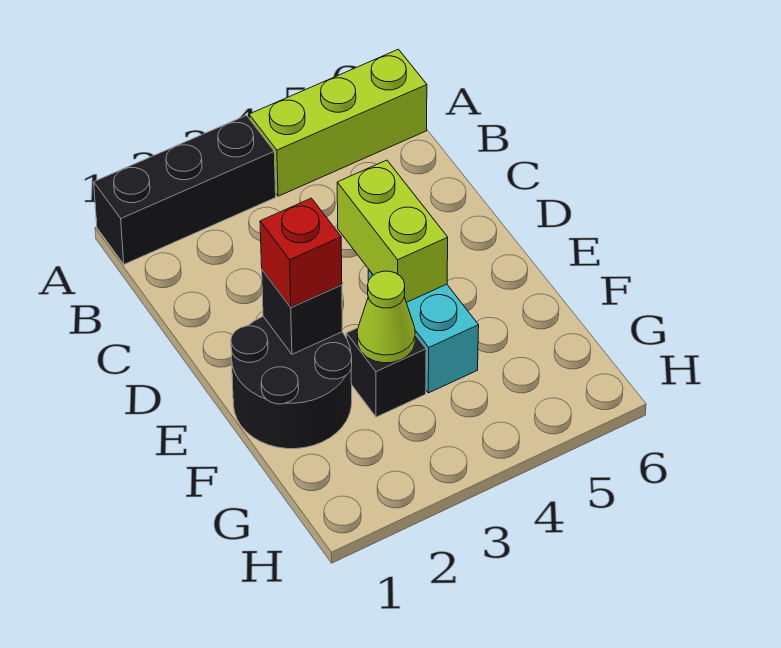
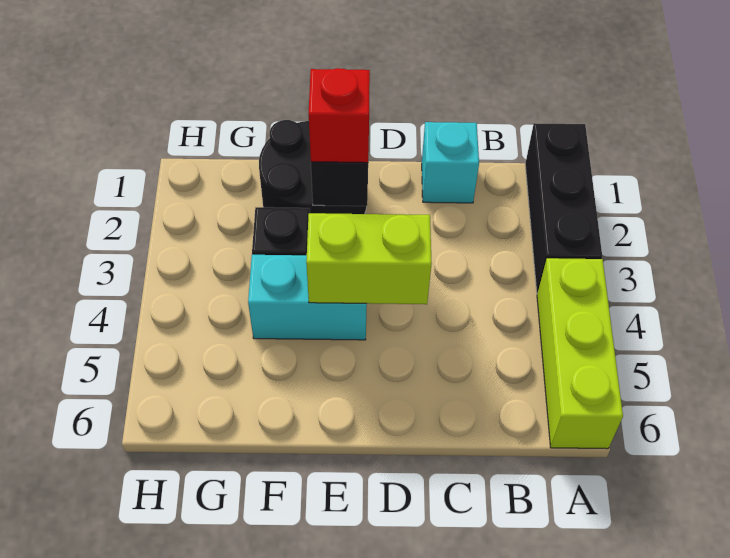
none -> cyan brick C1 level 1
lime cone F3 level 2 -> none

